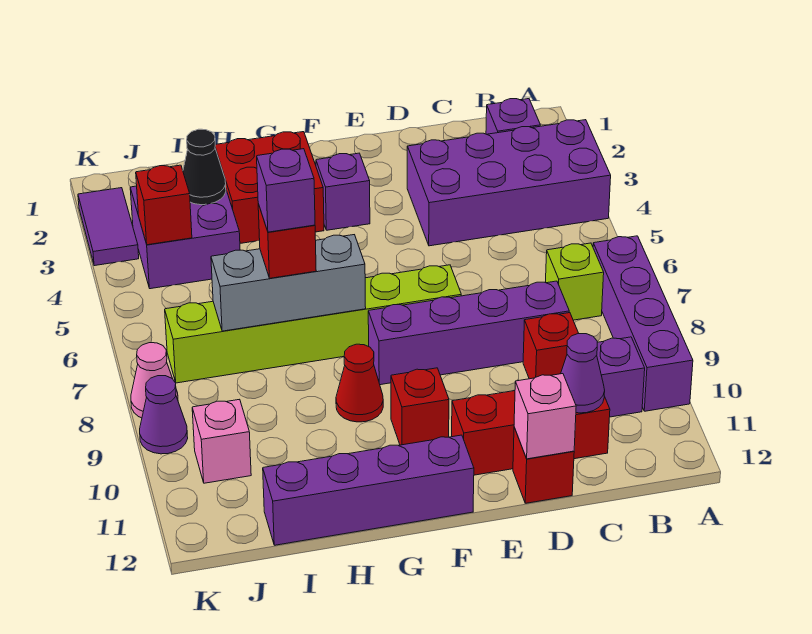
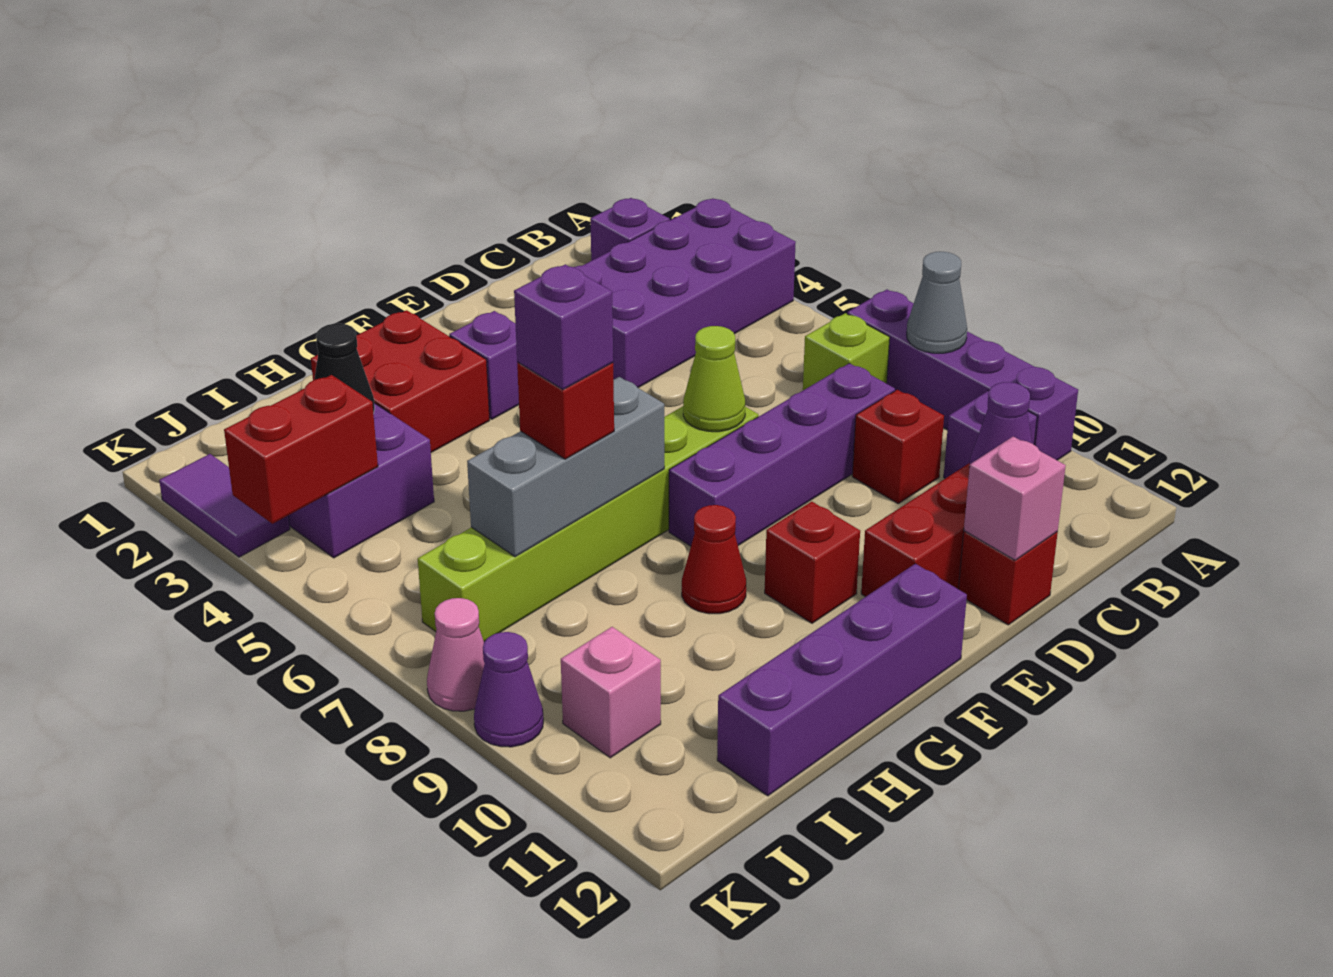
none -> grey cone A8 level 2
none -> lime cone E7 level 2
red brick J4 level 2 -> red brick J4:K4 level 2

